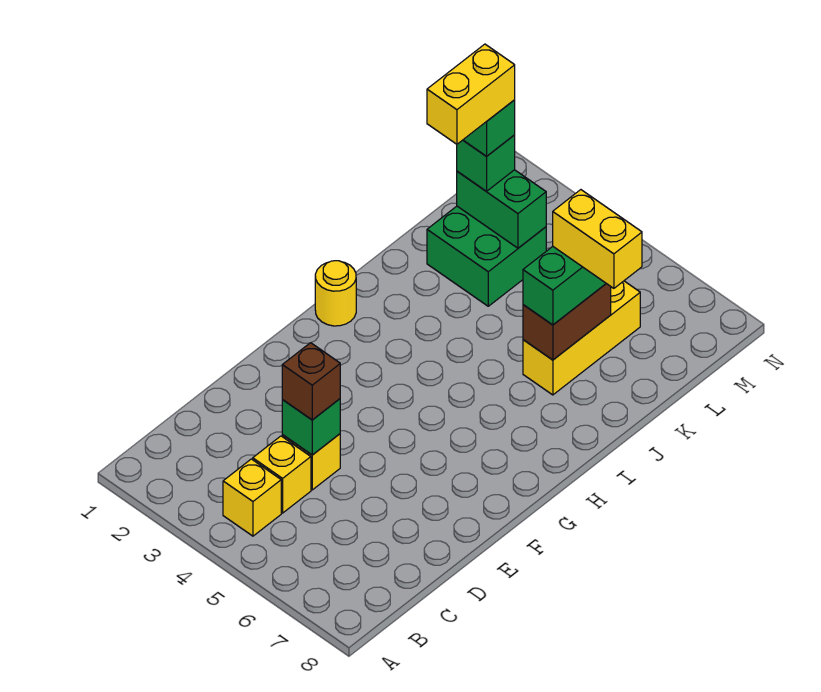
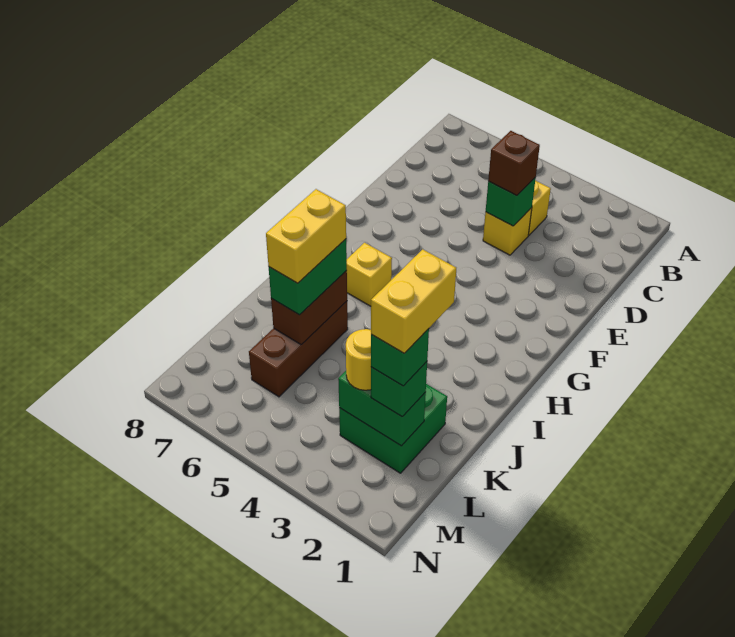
yellow brick B4 level 1 -> yellow brick H6 level 1
yellow round brick H1 level 1 -> yellow round brick L3 level 3
yellow brick J6:L6 level 1 -> brown brick J6:L6 level 1
yellow brick K6:K7 level 4 -> yellow brick J6:K6 level 4

